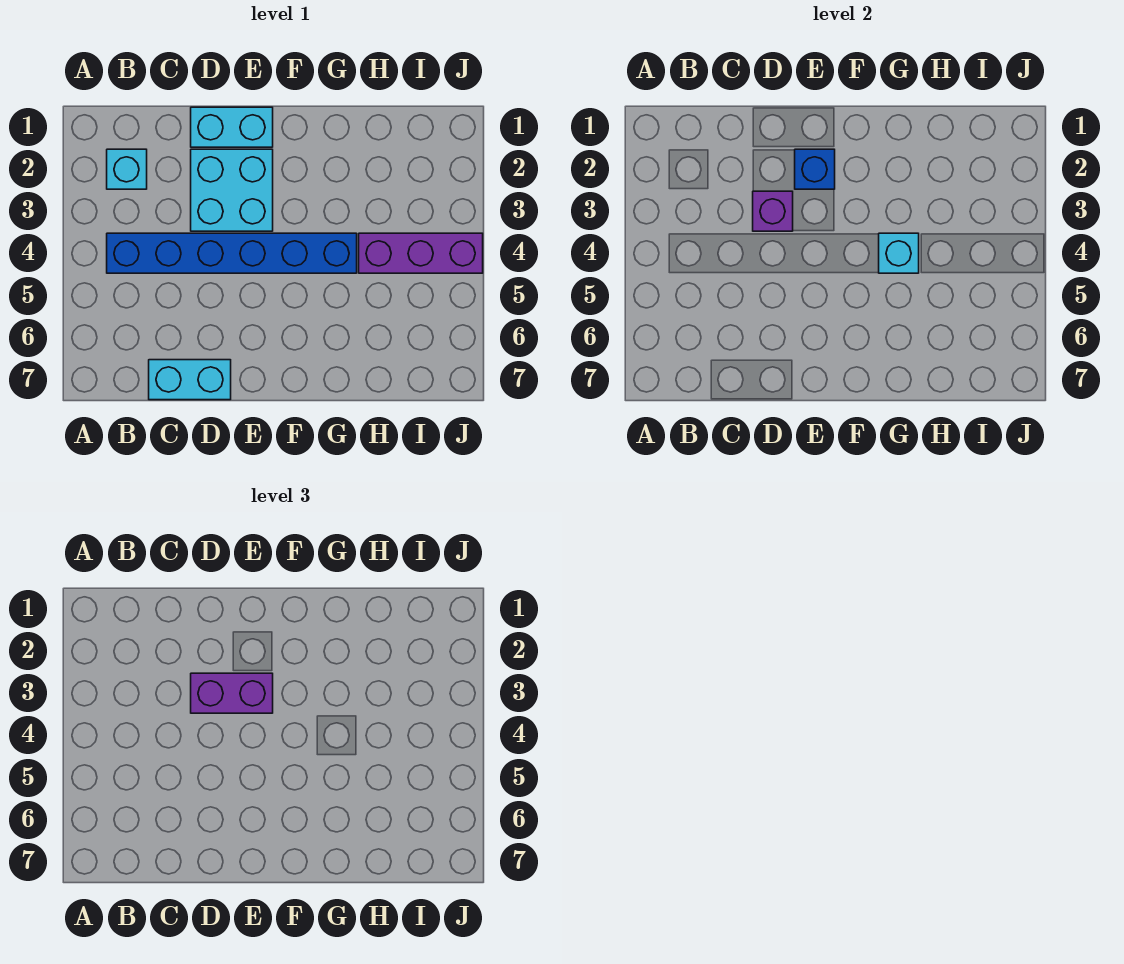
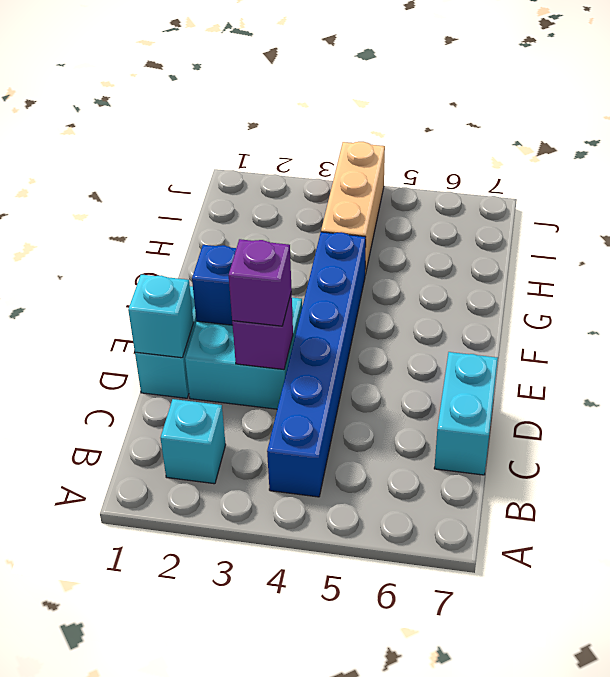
purple brick D3:E3 level 3 -> purple brick D3 level 3
cyan brick G4 level 2 -> cyan brick D1 level 2
purple brick H4:J4 level 1 -> tan brick H4:J4 level 1

